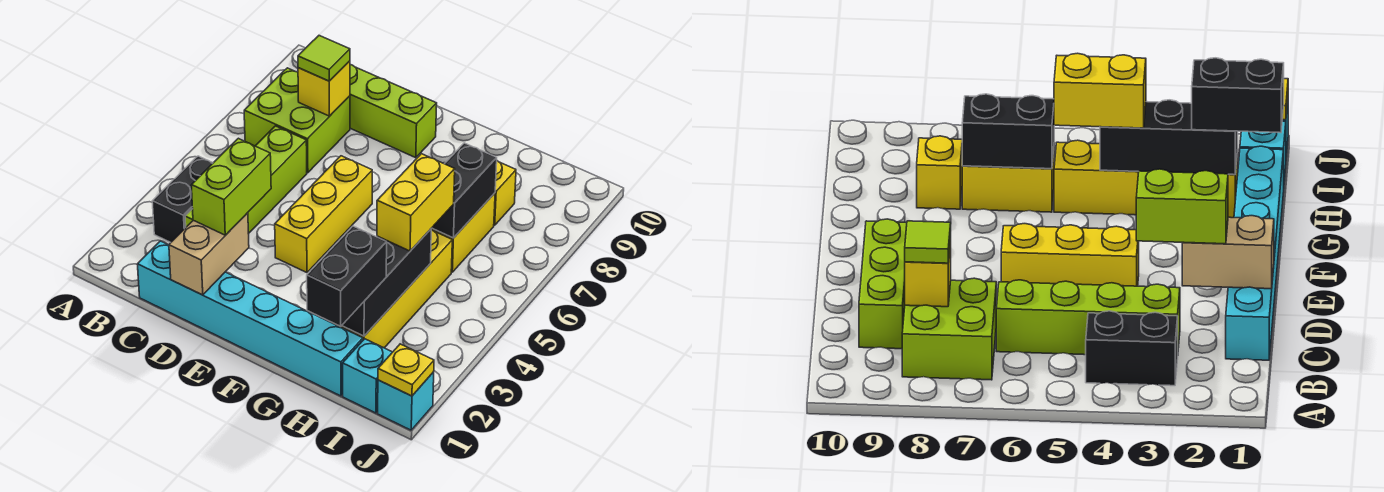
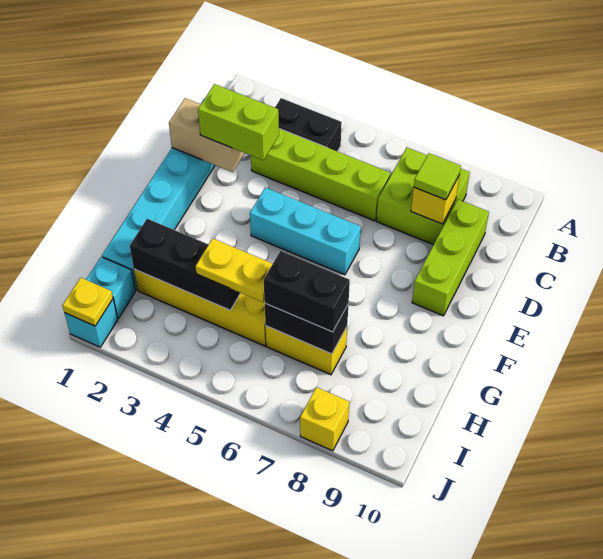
yellow brick E4:E6 level 1 -> cyan brick E4:E6 level 1
black brick H1:H2 level 3 -> black brick H6:H7 level 3
yellow brick H4:H5 level 3 -> yellow plate H4:H5 level 3
yellow brick H8 level 1 -> yellow brick J8 level 1

